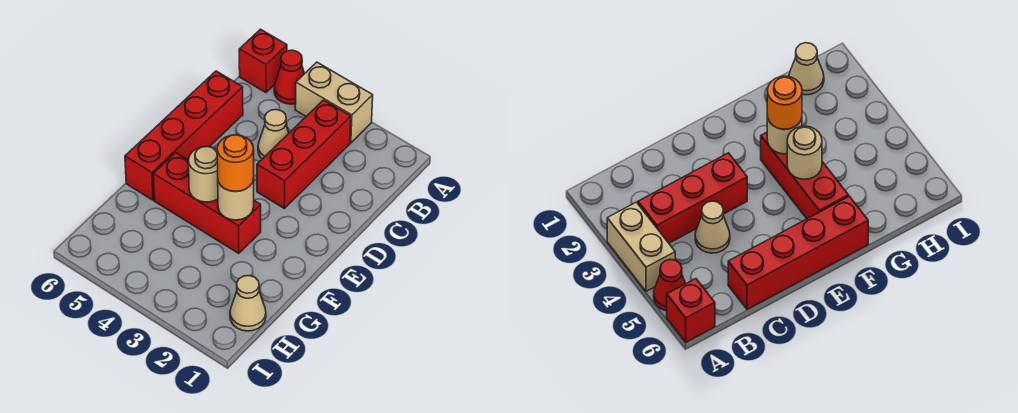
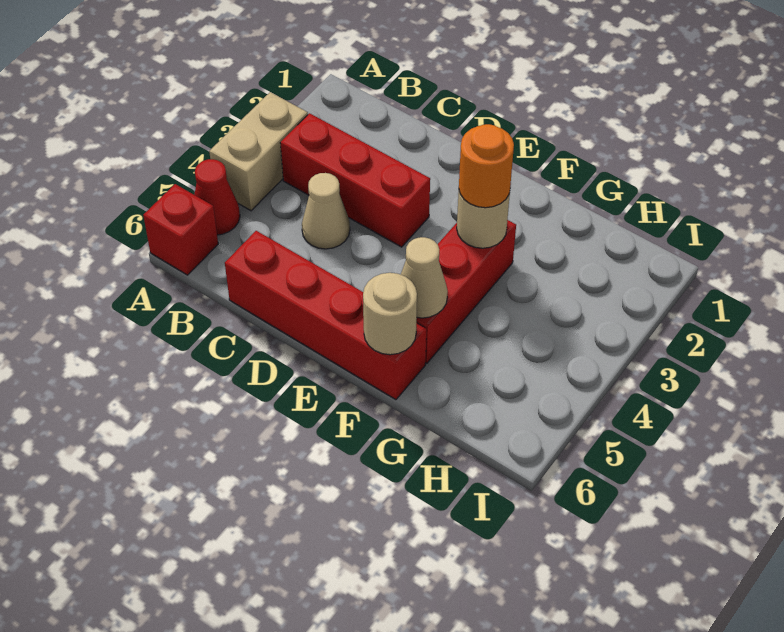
tan round brick F4 level 2 -> tan round brick F6 level 2
tan cone H1 level 1 -> tan cone F5 level 2

